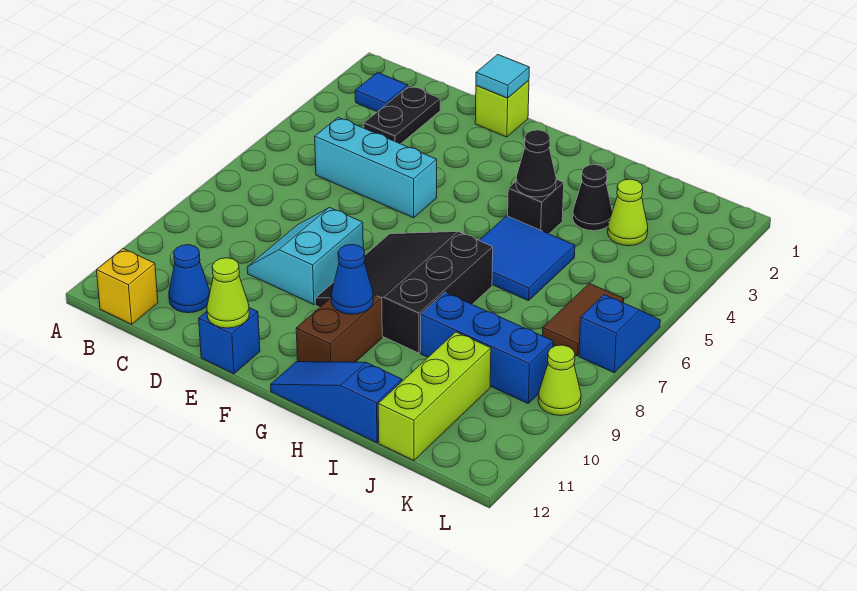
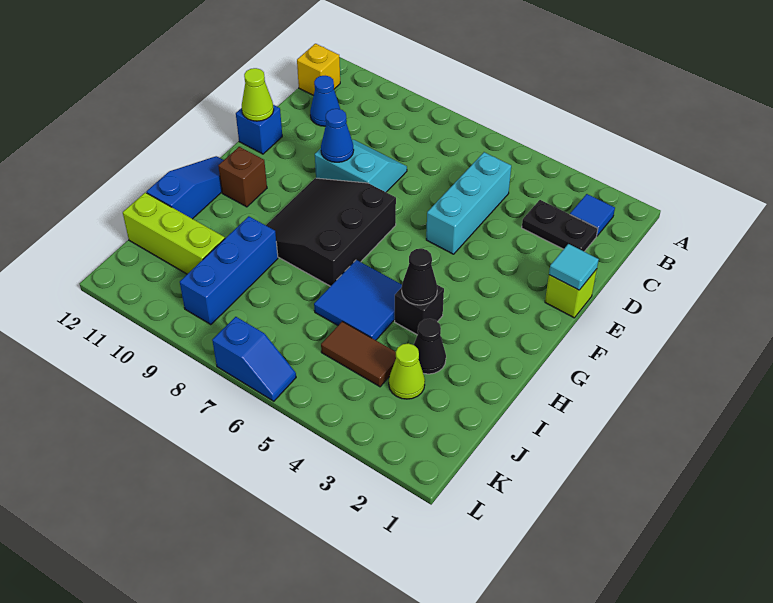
black slope F7:H9 level 1 top H -> black slope F7:H9 level 1 top 7
brown brick G10:G11 level 1 -> brown brick G11 level 1
blue cone G10 level 2 -> blue cone E9 level 2
brown tile K6:K7 level 1 -> brown tile J4:J5 level 1
lime cone L9 level 1 -> none

